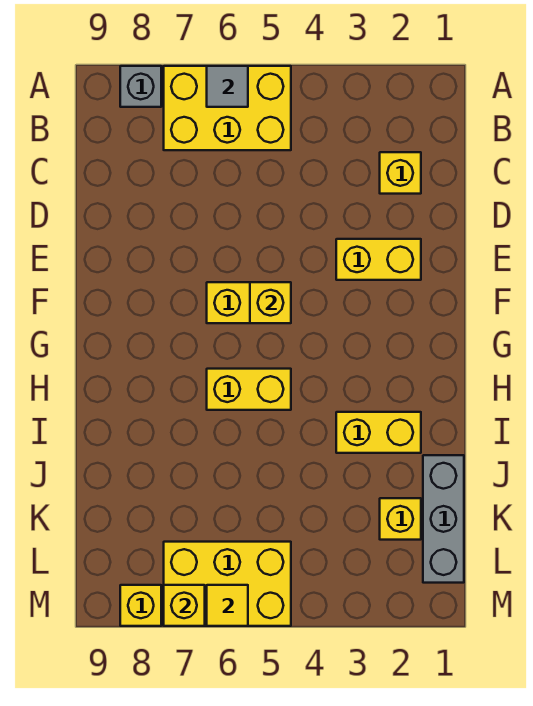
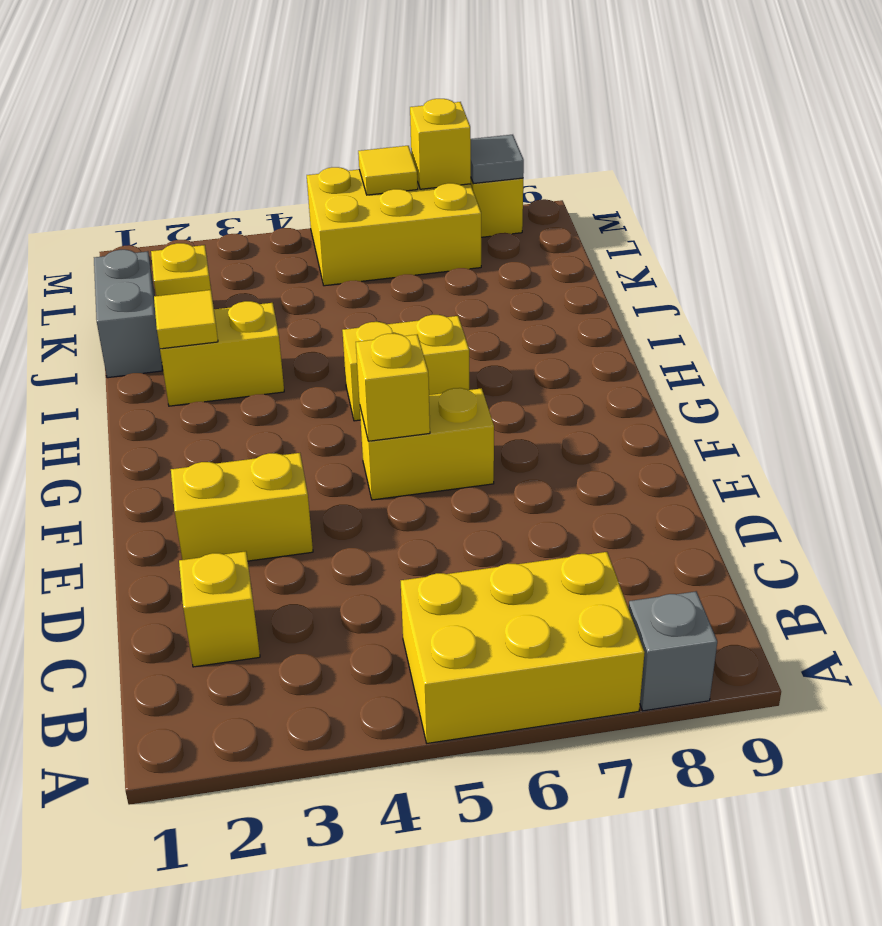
grey tile A6 level 2 -> grey tile M8 level 2
none -> yellow tile I2 level 2
grey brick J1:L1 level 1 -> grey brick J1:K1 level 1

